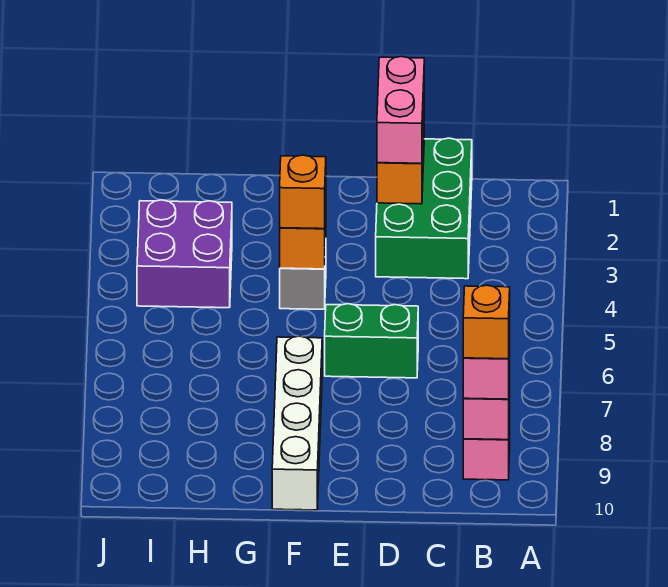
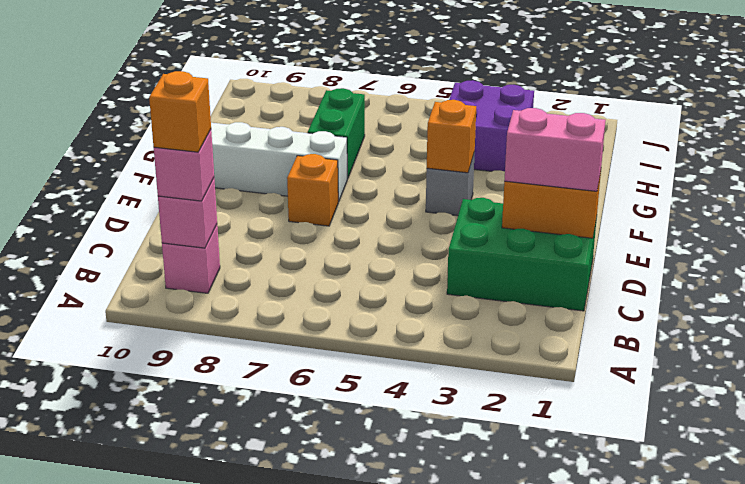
green brick D6:E6 level 1 -> green brick G7:H7 level 1
orange brick F4 level 3 -> orange brick E7 level 1

